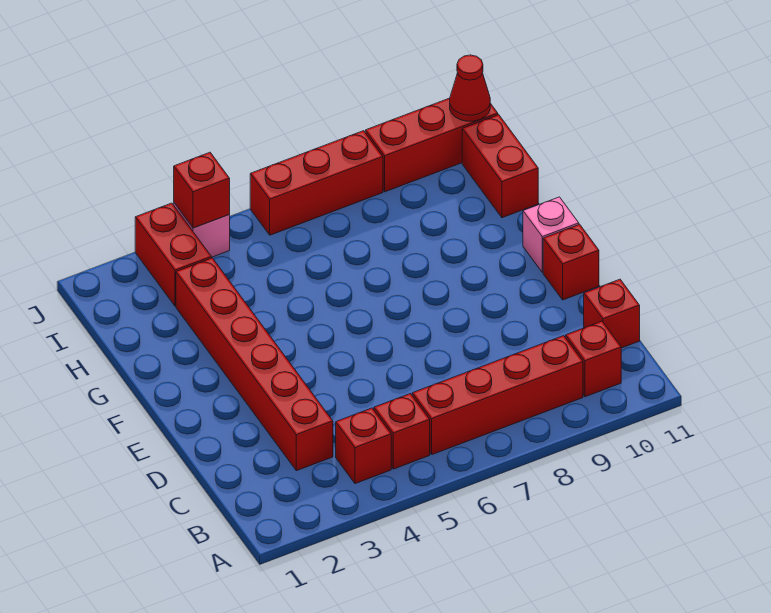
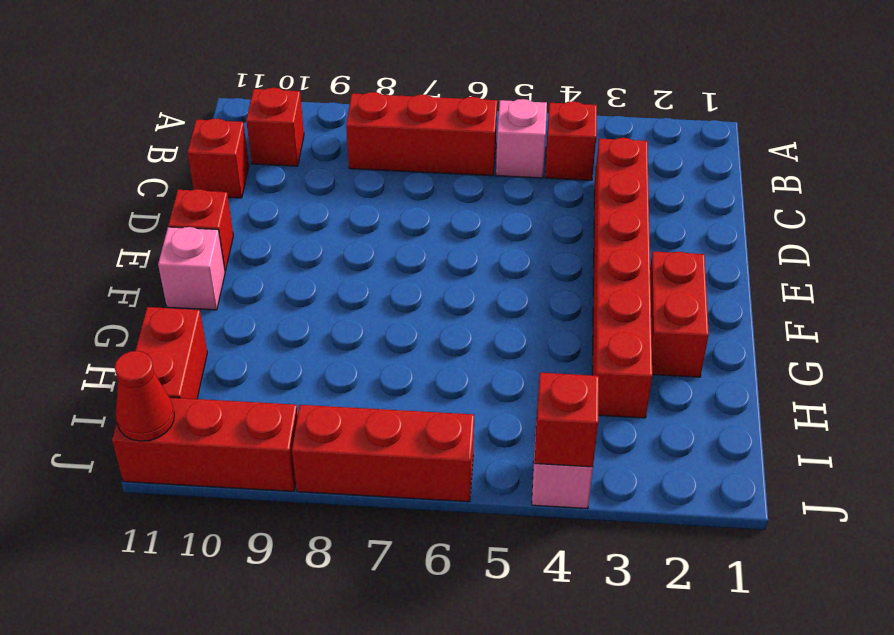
red brick B5 level 1 -> pink brick B5 level 1
red brick B6:B9 level 1 -> red brick B6:B8 level 1
red brick I3:J3 level 1 -> red brick F2:G2 level 1

